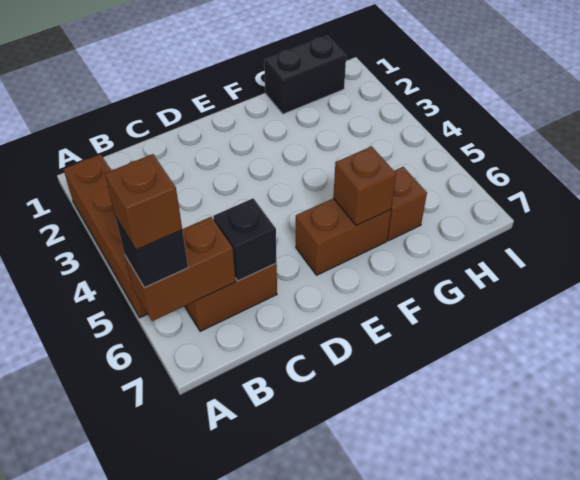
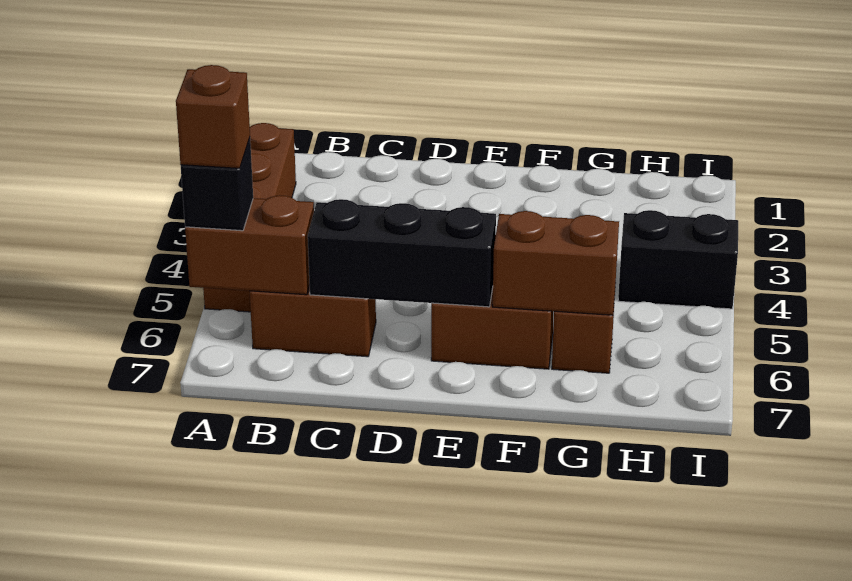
black brick C6 level 2 -> black brick C6:E6 level 2
brown brick F6 level 2 -> brown brick F6:G6 level 2
black brick G1:H1 level 1 -> black brick H4:I4 level 1

